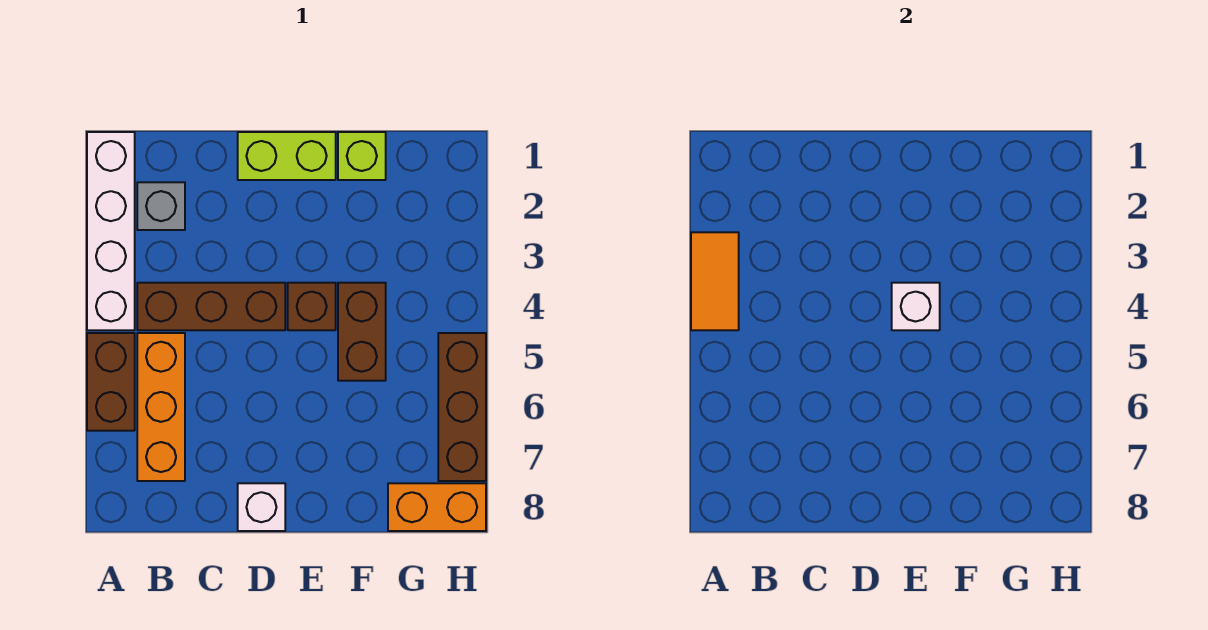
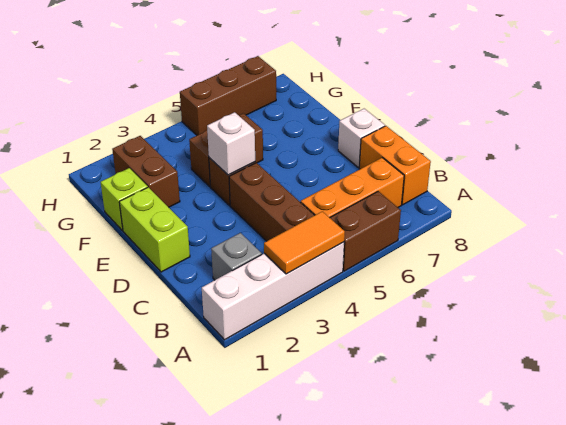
none -> brown brick F2:G2 level 1
orange brick G8:H8 level 1 -> orange brick B8:C8 level 1

